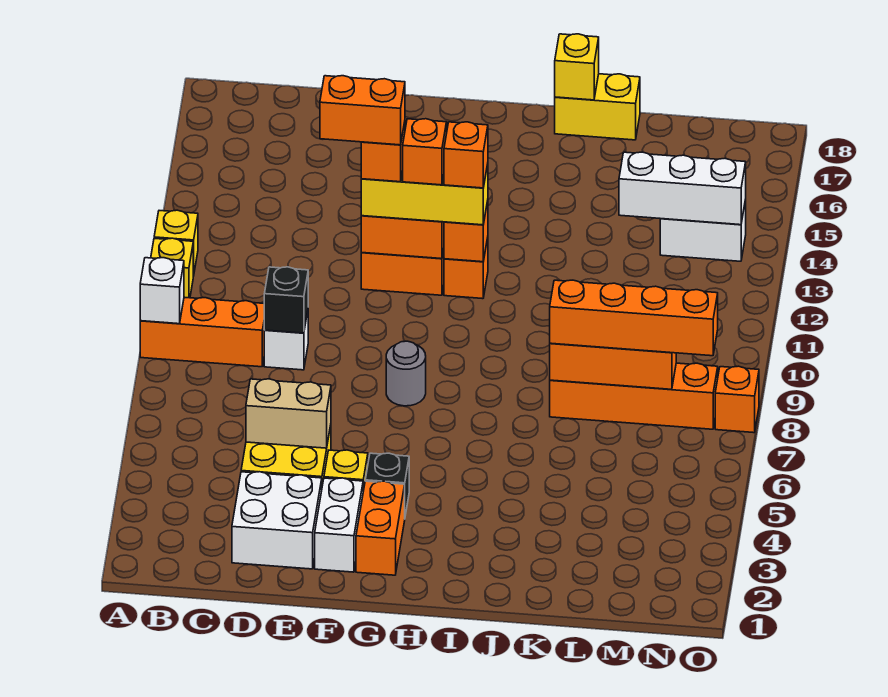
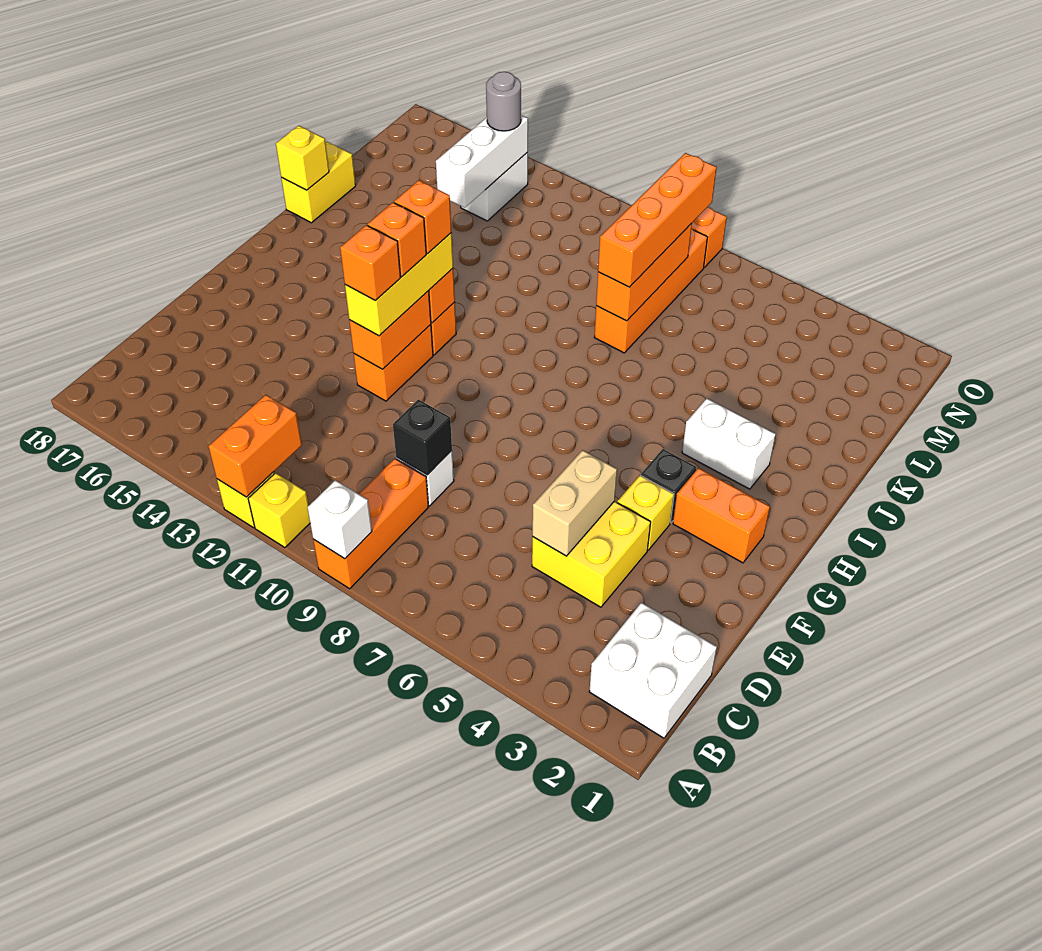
white brick D2:E3 level 1 -> white brick B1:C2 level 1
orange brick E12:F12 level 5 -> orange brick A12:B12 level 2
white brick F2:F3 level 1 -> white brick I3:I4 level 1
grey round brick G8 level 1 -> grey round brick N14 level 3

